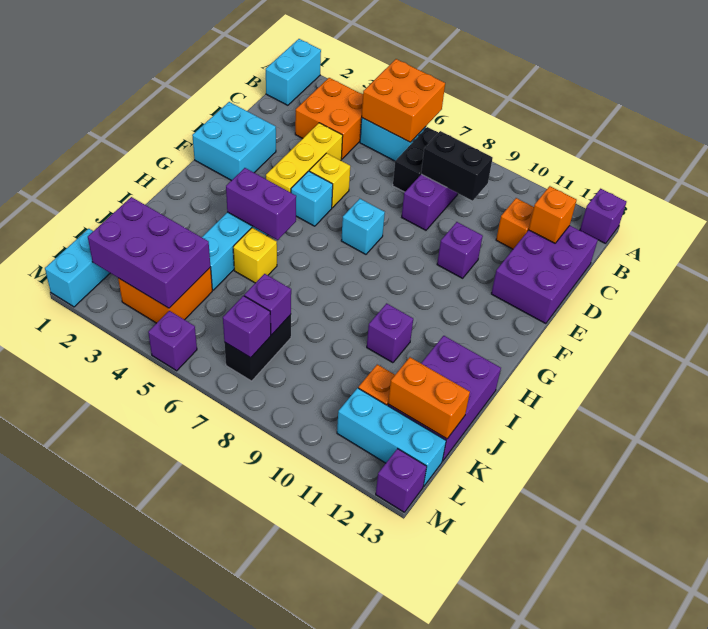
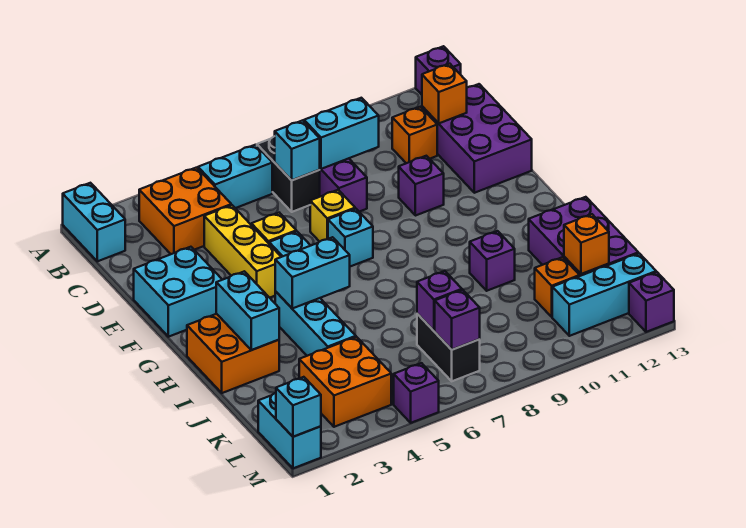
orange brick A5:B6 level 2 -> orange brick H1:I2 level 1
none -> cyan brick C7 level 2
black brick C8:C9 level 2 -> cyan brick C8:C9 level 2
none -> cyan brick H2:I2 level 2
purple brick H4:H5 level 2 -> cyan brick H4:H5 level 2
yellow brick I5 level 1 -> yellow brick E7 level 1
purple brick K2:L4 level 2 -> none
orange brick K12:K13 level 2 -> orange brick K12 level 2
none -> cyan brick M1 level 2

